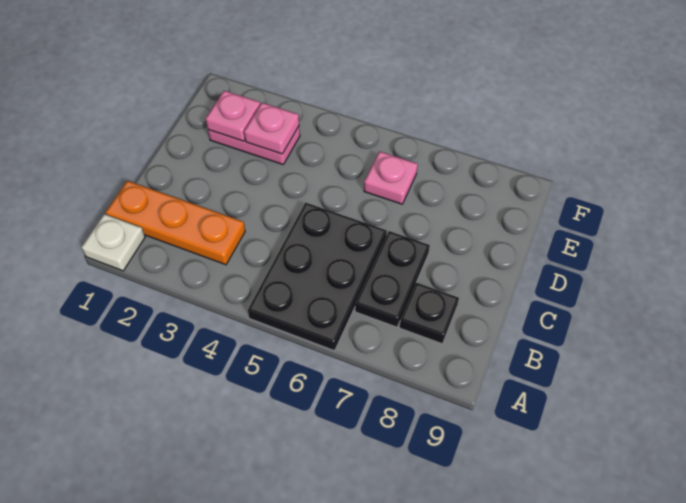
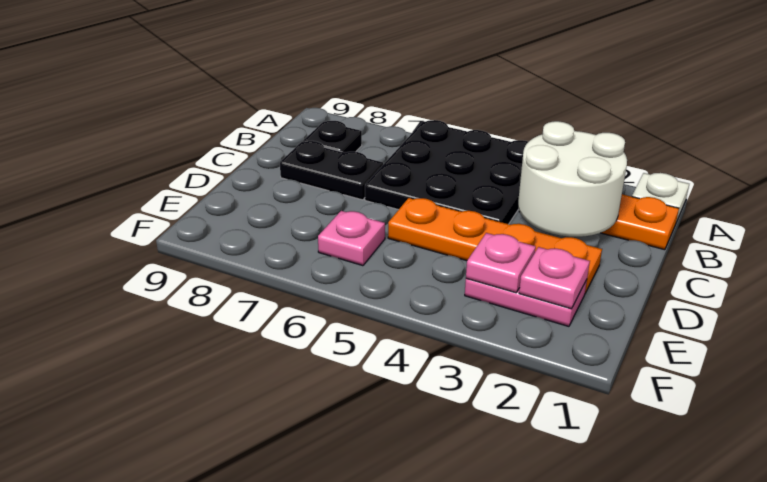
black plate A5:C6 level 1 -> black plate A4:C6 level 1
none -> white round brick B2:C3 level 2
black plate B7:C7 level 1 -> black plate C7:C8 level 1
none -> orange plate D2:D5 level 1

